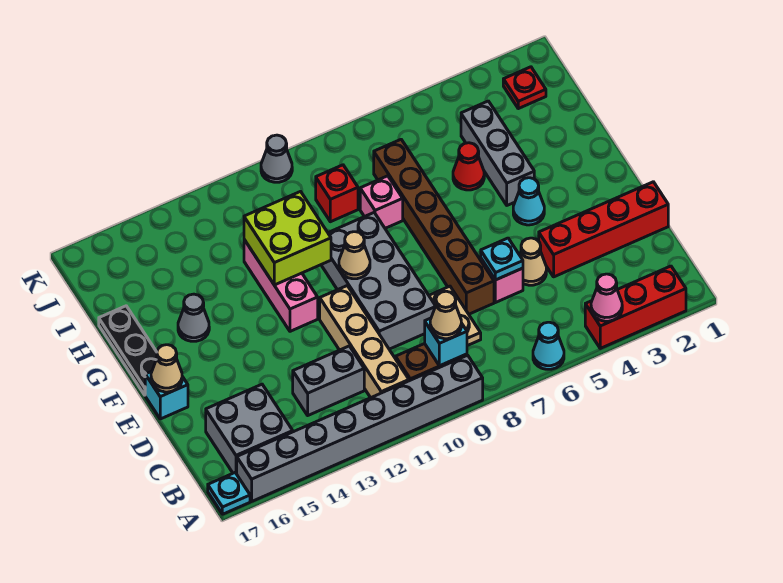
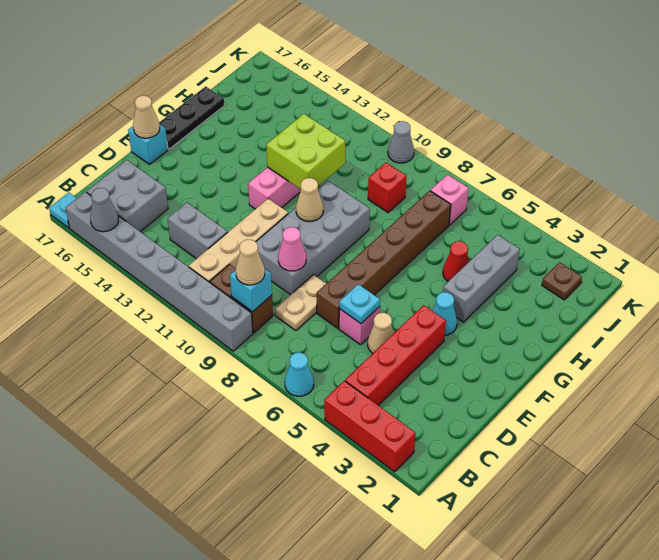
pink cone A4 level 2 -> pink cone D9 level 2
red brick D1:D4 level 1 -> red brick B4:E4 level 1
grey cone G15 level 1 -> grey cone A15 level 2
pink brick H8 level 1 -> pink brick J7 level 1
red plate J2 level 1 -> brown plate J2 level 1

